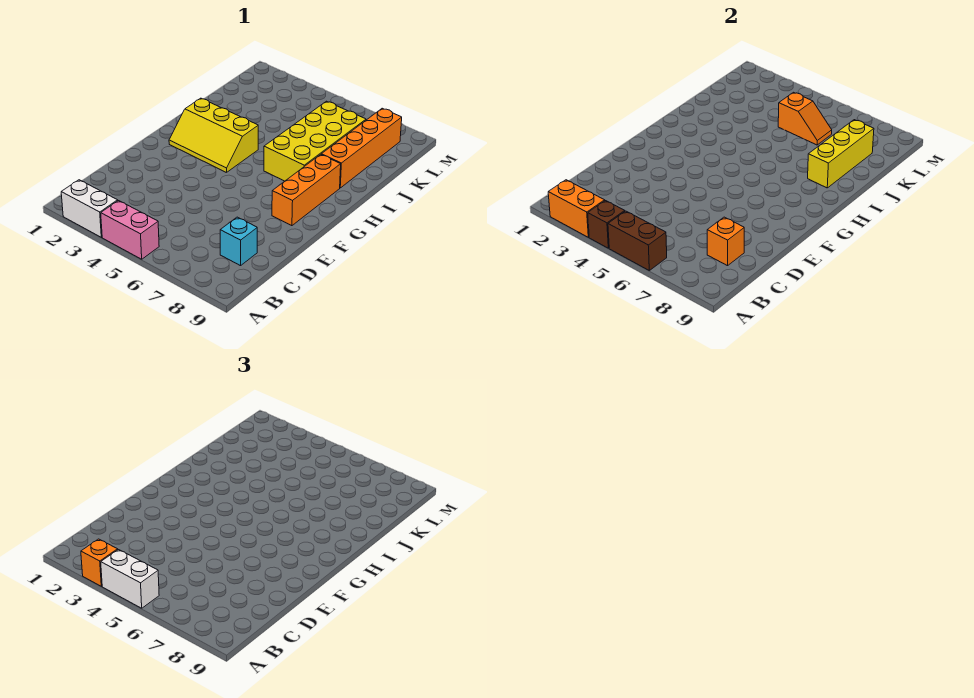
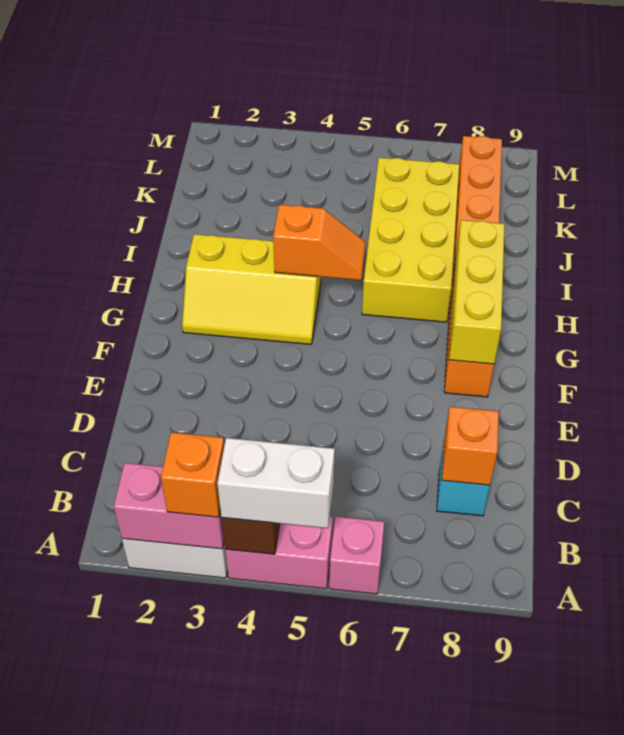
orange brick A2:A3 level 2 -> pink brick A2:A3 level 2
brown brick A5:A6 level 2 -> none
none -> pink brick A6 level 1
yellow brick I8:K8 level 2 -> yellow brick F8:H8 level 2
orange slope K5:K6 level 2 top 5 -> orange slope H4:H5 level 2 top 4

